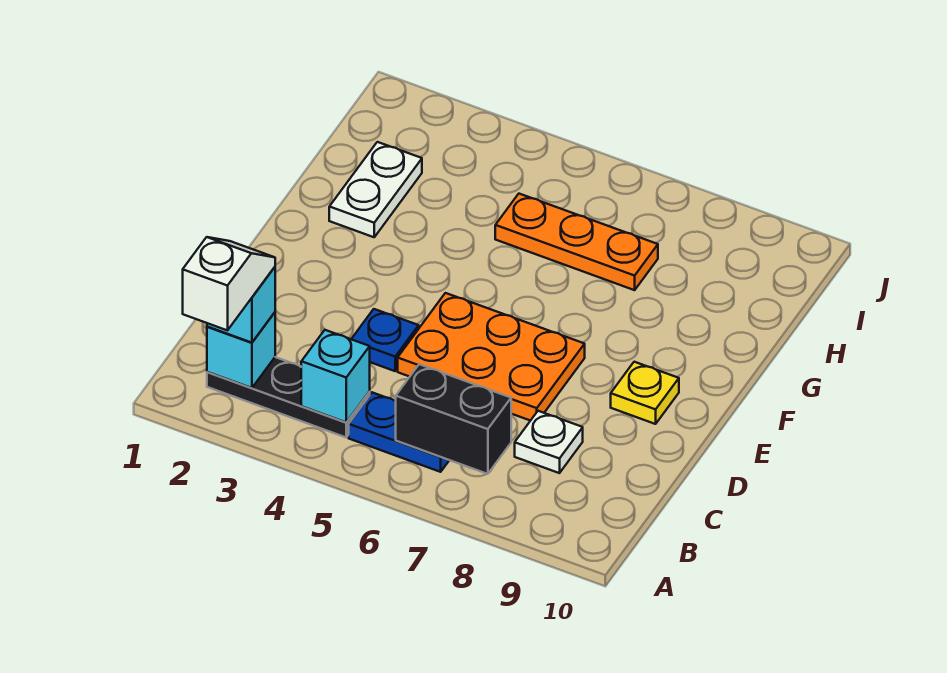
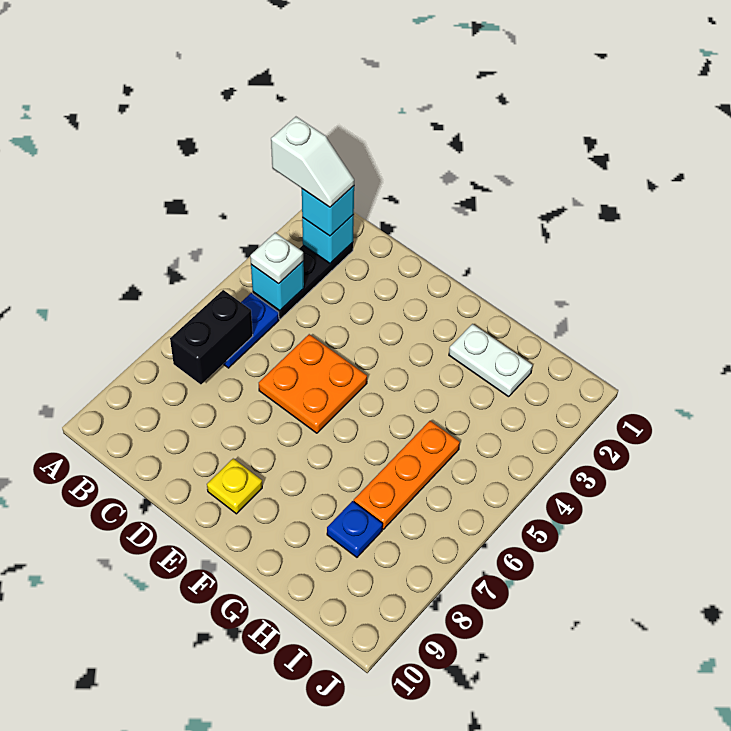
white plate C8 level 1 -> white plate B4 level 3
blue plate D4 level 1 -> blue plate H8 level 1
orange plate D5:E7 level 1 -> orange plate D5:E6 level 1

